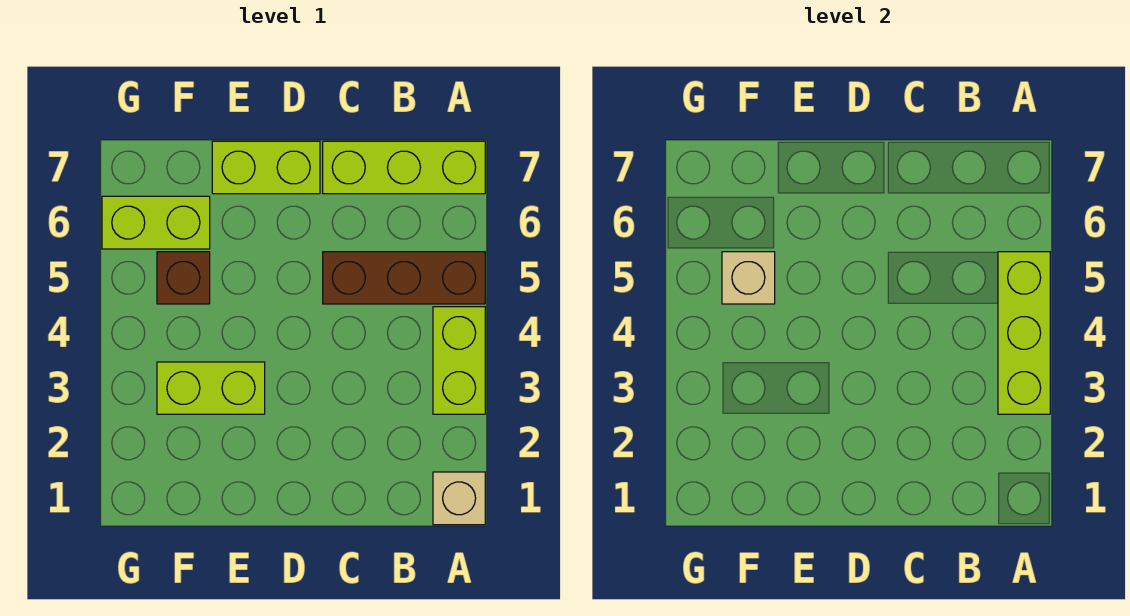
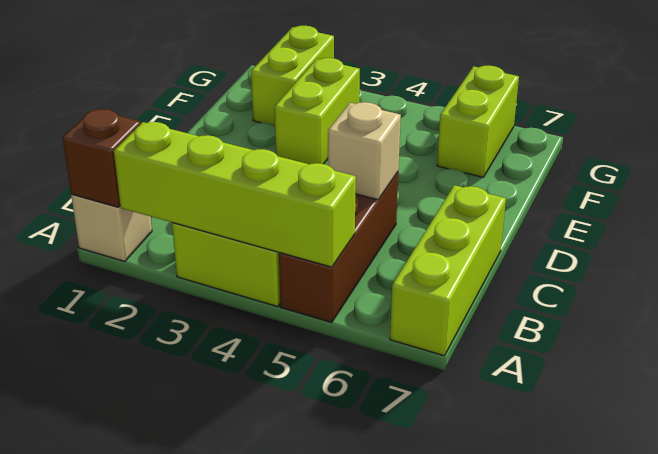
lime brick A3:A5 level 2 -> lime brick A2:A5 level 2
lime brick D7:E7 level 1 -> lime brick F2:G2 level 1
brown brick F5 level 1 -> brown brick A1 level 2
tan brick F5 level 2 -> tan brick C5 level 2

